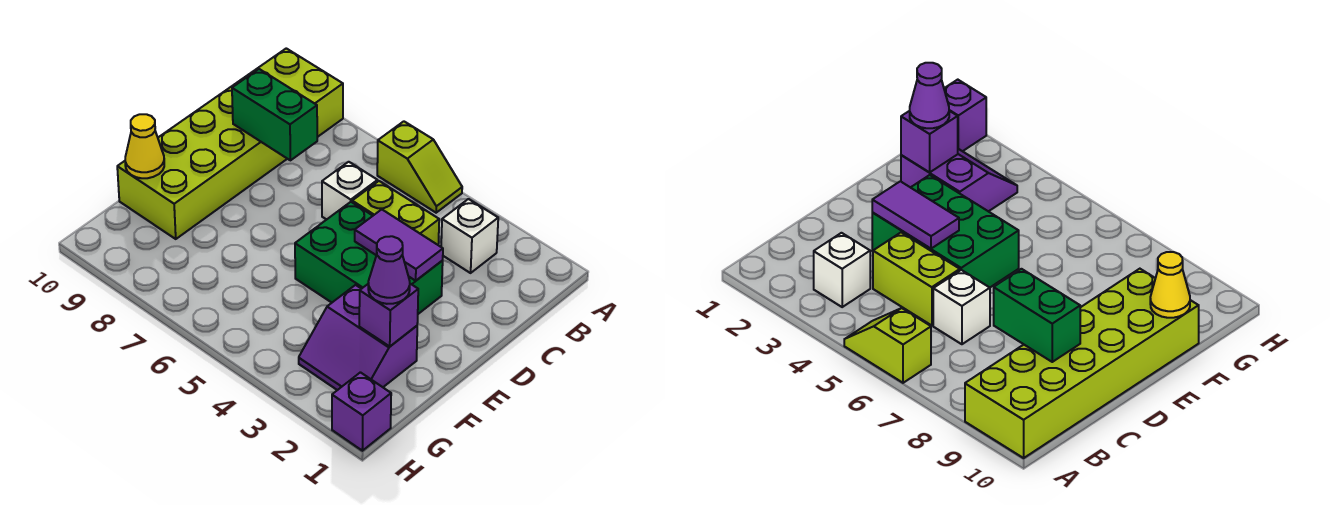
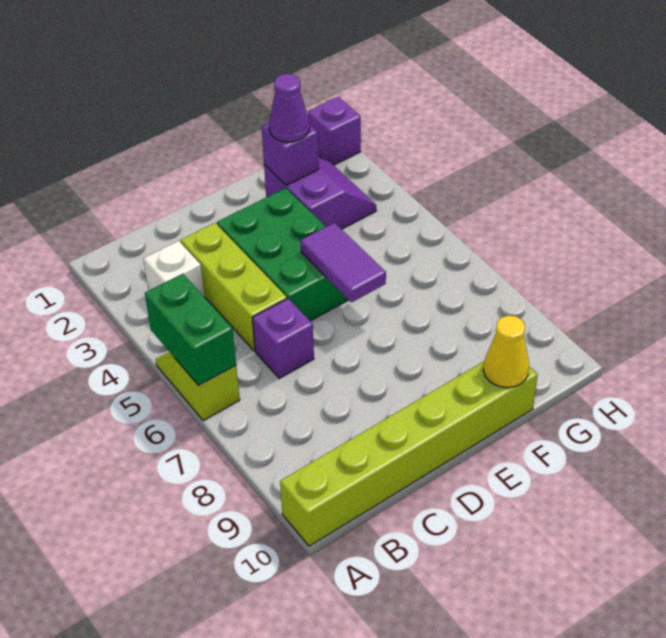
lime brick A9:F10 level 1 -> lime brick A10:F10 level 1
lime brick C4:C5 level 1 -> lime brick C3:C5 level 1
white brick C6 level 1 -> purple brick C6 level 1
green brick C8:C9 level 2 -> green brick A5:A6 level 2
purple tile D3:D4 level 2 -> purple tile E5:E6 level 2

